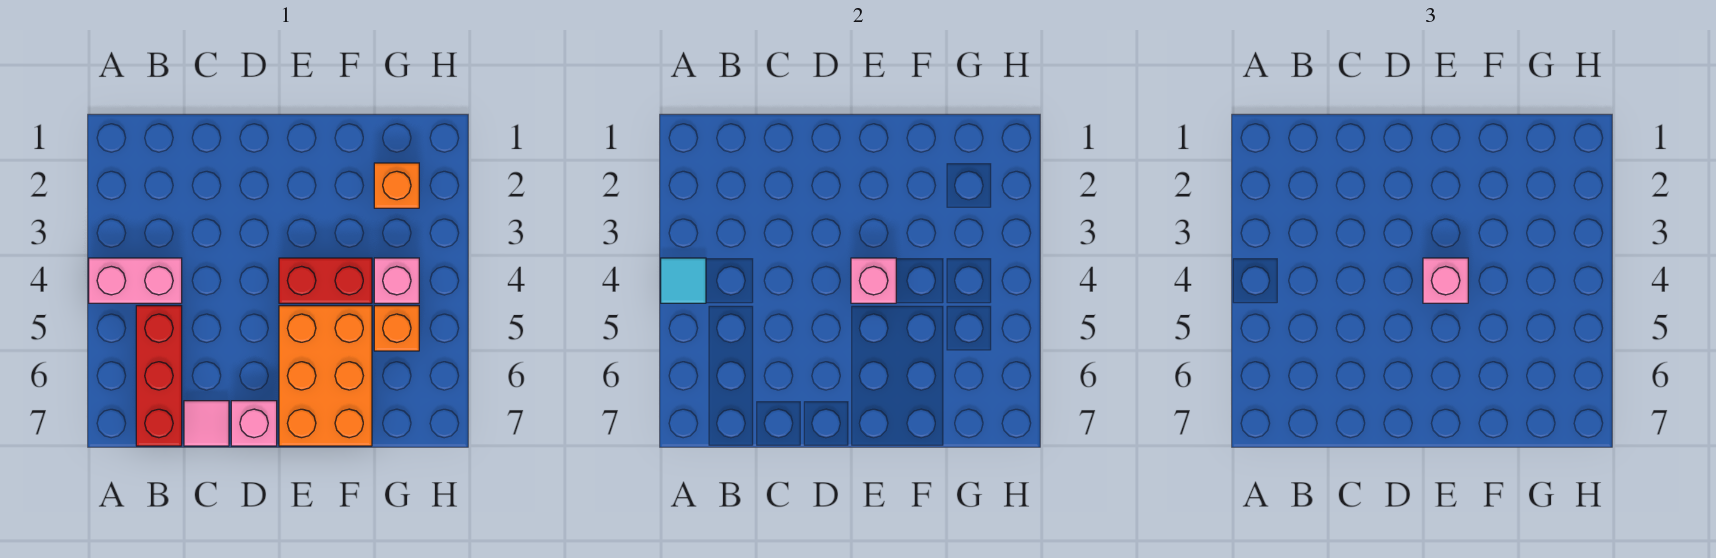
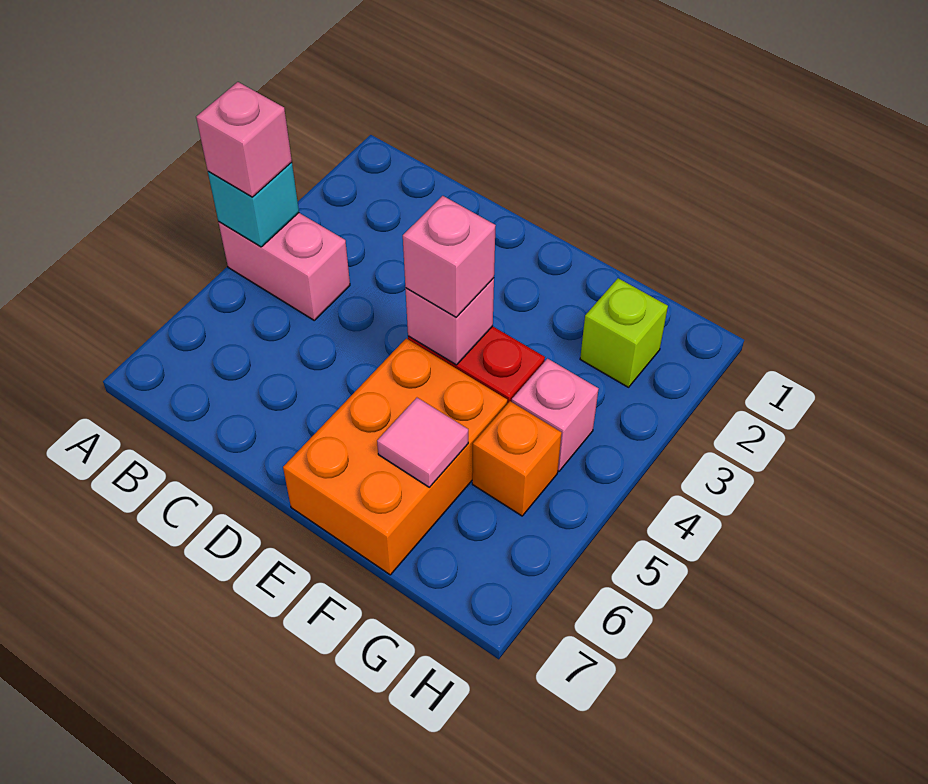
cyan tile A4 level 2 -> cyan brick A4 level 2
red brick B5:B7 level 1 -> none
pink tile C7 level 1 -> pink tile F6 level 2
pink brick D7 level 1 -> pink brick A4 level 3
orange brick G2 level 1 -> lime brick G2 level 1

